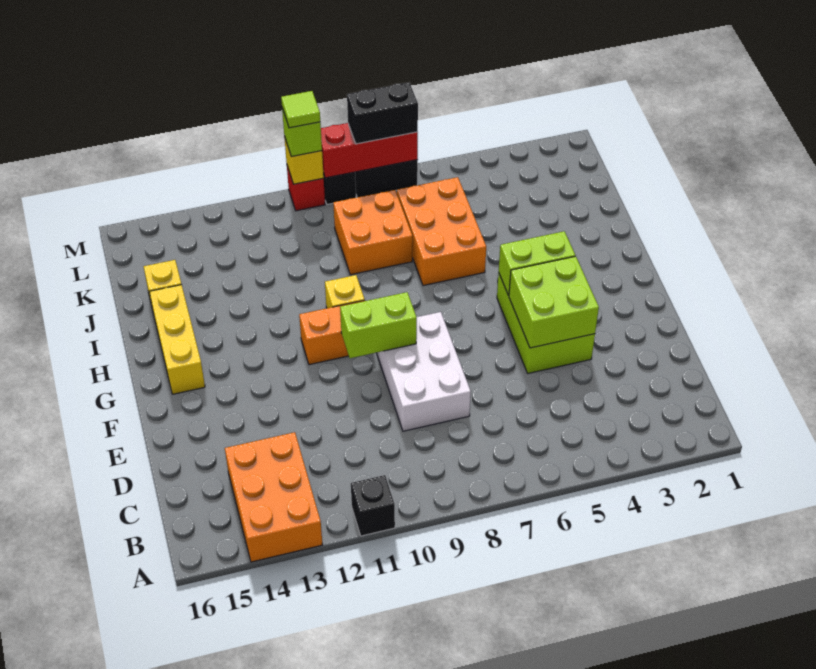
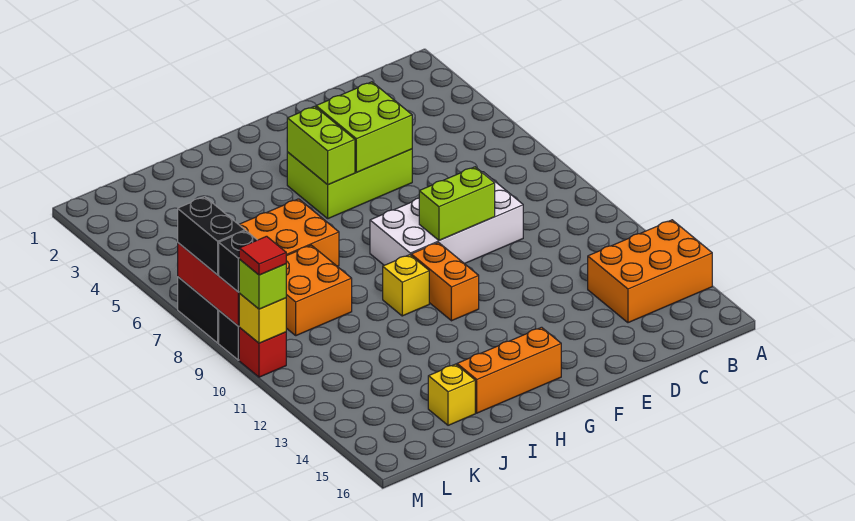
black brick A11 level 1 -> black brick M9 level 3
white brick D8:F9 level 1 -> white brick D8:G9 level 1
lime brick F9:F10 level 2 -> lime brick E9:F9 level 2
yellow brick G15:I15 level 1 -> orange brick G15:I15 level 1
lime tile M10 level 4 -> red tile M10 level 4

